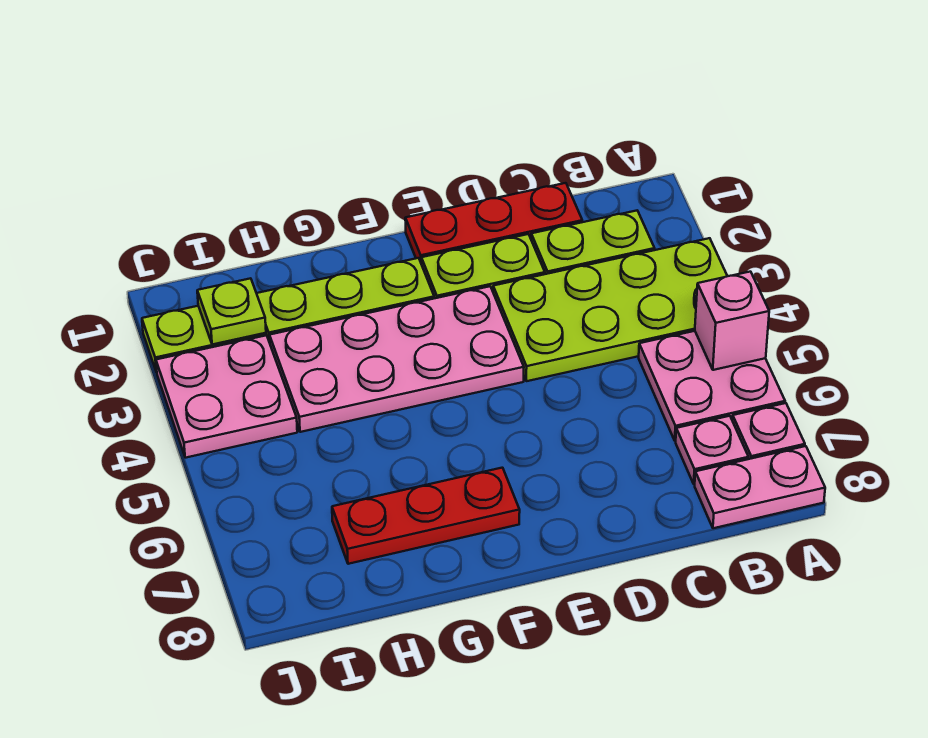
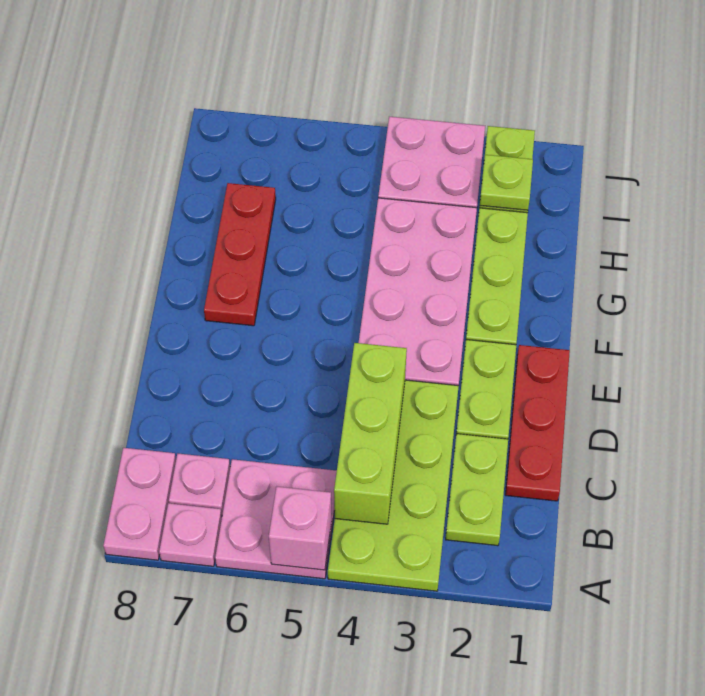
none -> lime brick B4:D4 level 2

